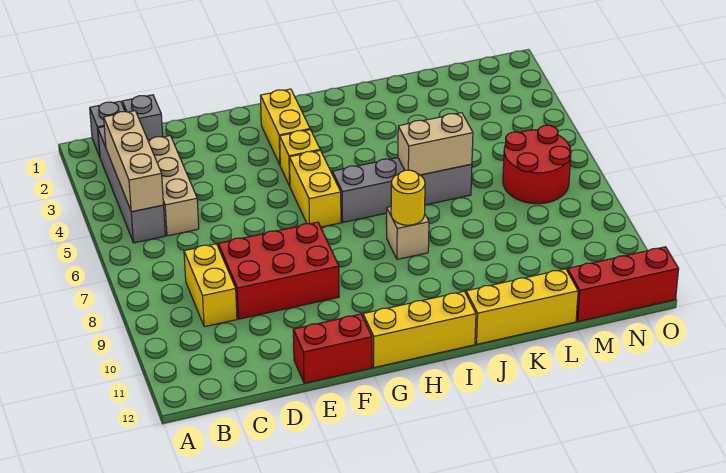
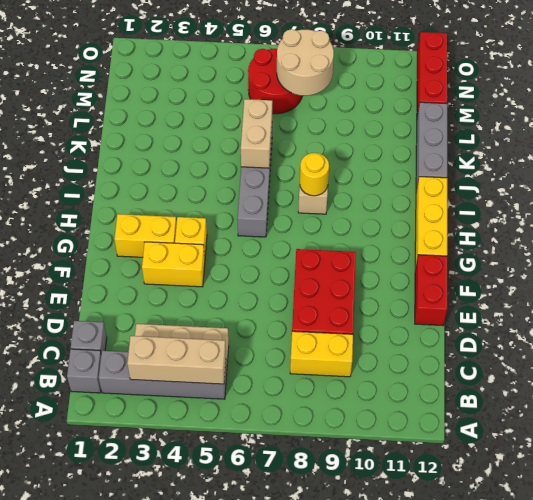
yellow brick G5:G6 level 1 -> yellow brick F3:F4 level 1
yellow brick J12:L12 level 1 -> grey brick J12:L12 level 1
none -> tan round brick M7:N8 level 2

